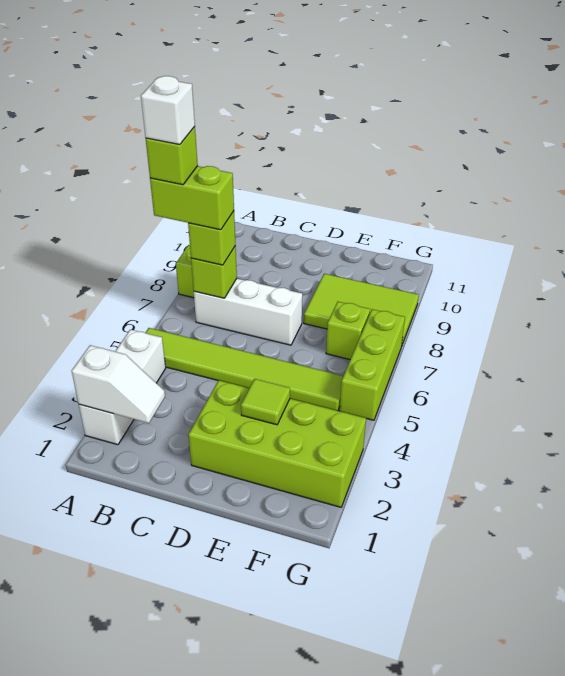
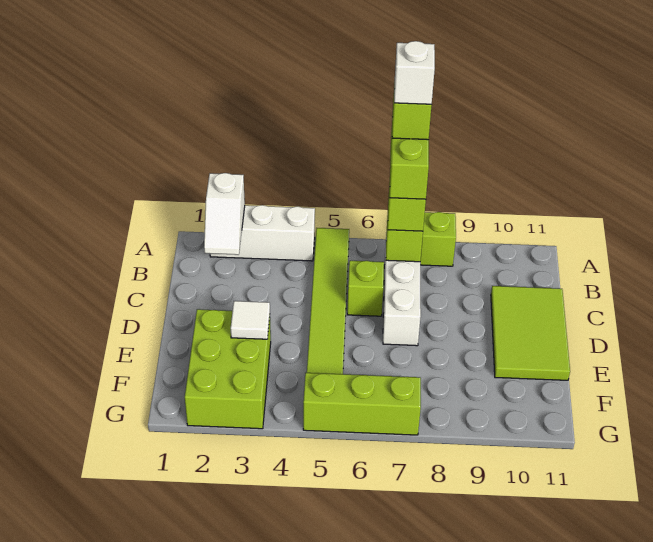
lime brick D2:G3 level 1 -> lime brick E2:G3 level 1
lime tile E3 level 2 -> white tile E3 level 2
lime tile E8:G9 level 1 -> lime tile C10:E11 level 1
lime brick F7 level 1 -> lime brick C6 level 1

